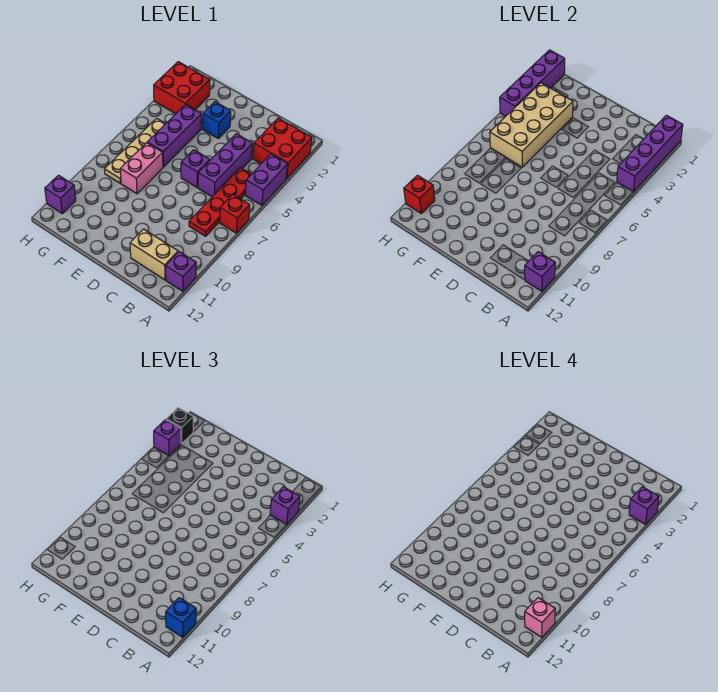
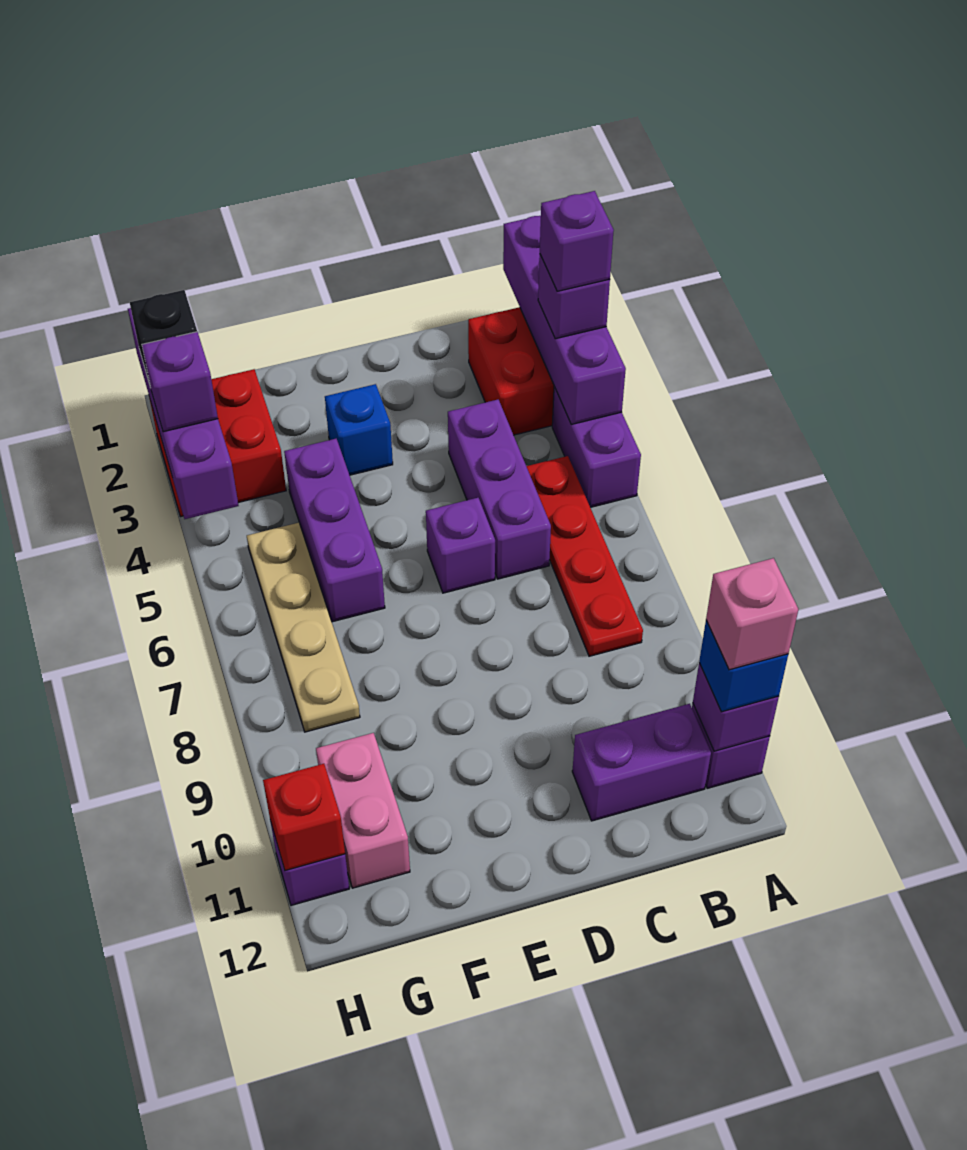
red brick A7 level 1 -> none
tan brick B11:C11 level 1 -> purple brick B11:C11 level 1
tan brick F3:G6 level 2 -> none
pink brick F7:F8 level 1 -> pink brick G10:G11 level 1

